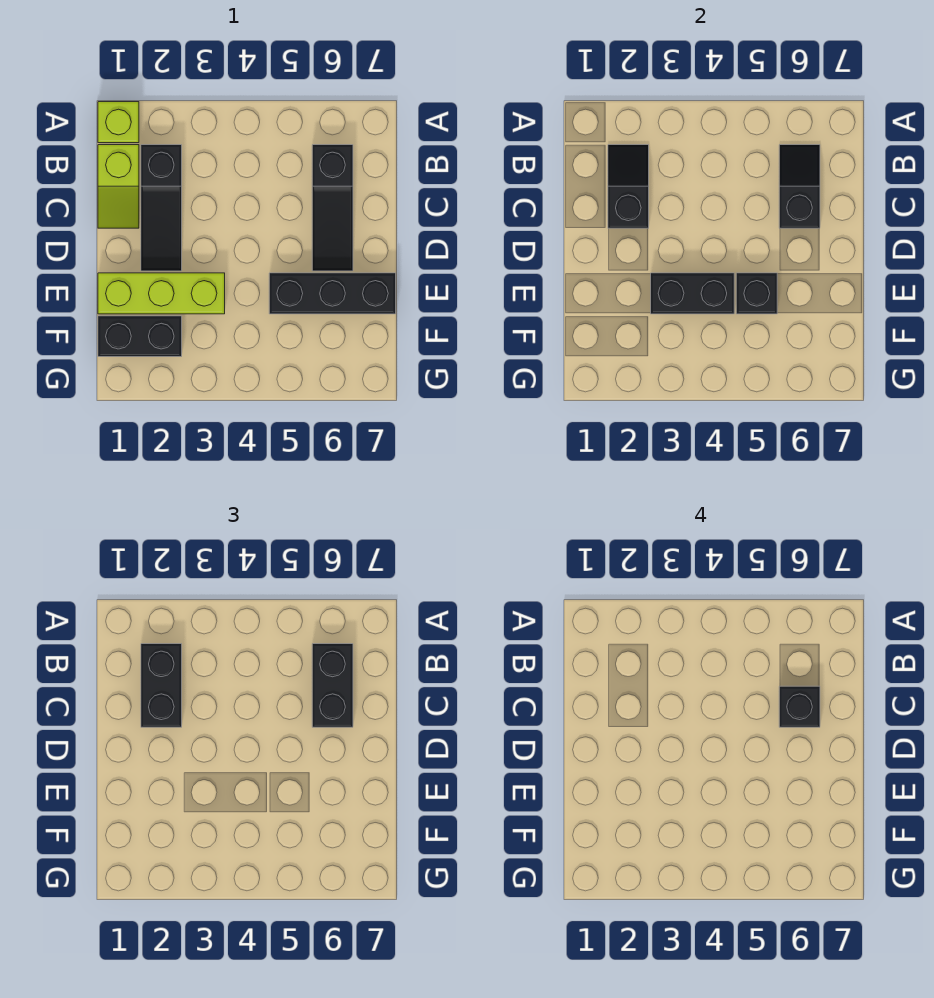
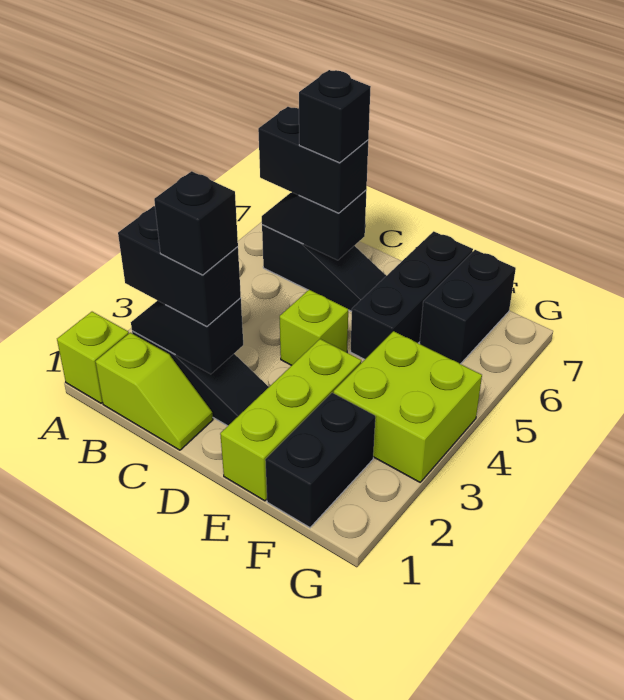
none -> lime brick D4 level 1
black brick E3:E4 level 2 -> black brick F6:F7 level 1
black brick E5 level 2 -> black brick C2 level 4
none -> lime brick F3:G4 level 1

